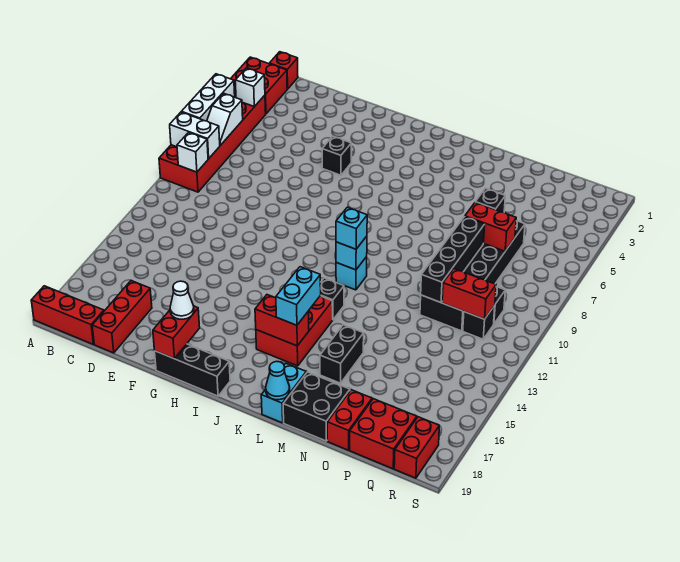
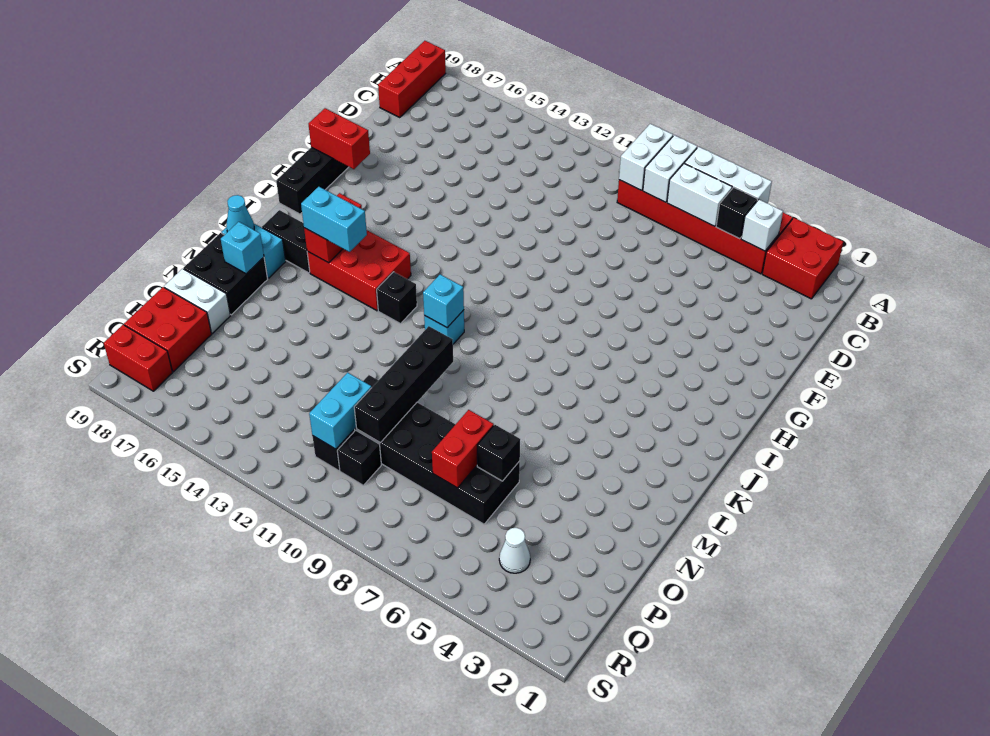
red brick B1 level 1 -> none
white slope B6:B7 level 2 top 6 -> white brick B6:B7 level 2
white brick B9 level 2 -> white brick A9:B9 level 2
red brick D17:D19 level 1 -> none
black brick G5 level 1 -> black brick B5 level 2
white cone G18 level 3 -> white cone Q4 level 1
cyan brick K11 level 3 -> cyan brick M18 level 2
black brick M15:M16 level 1 -> black brick K17:K18 level 1
black brick O8:O11 level 2 -> black brick M10:P10 level 2
red brick O18:O19 level 1 -> white brick O18:O19 level 1
red brick P11:Q11 level 2 -> cyan brick P11:Q11 level 2

